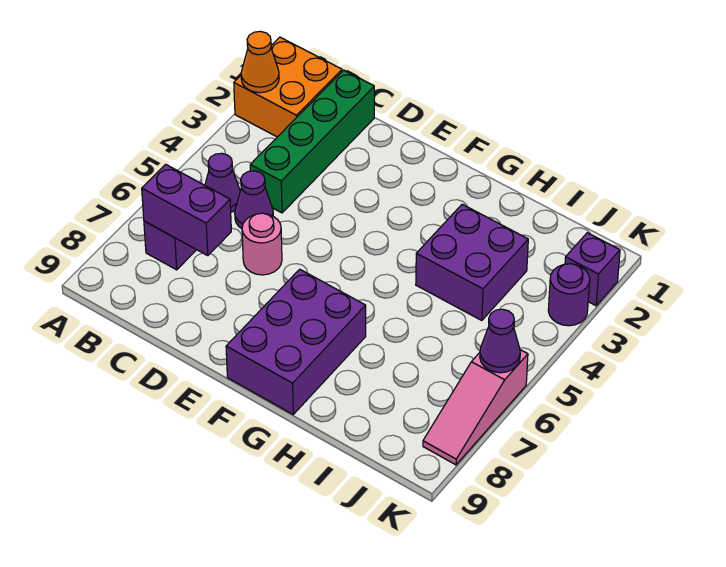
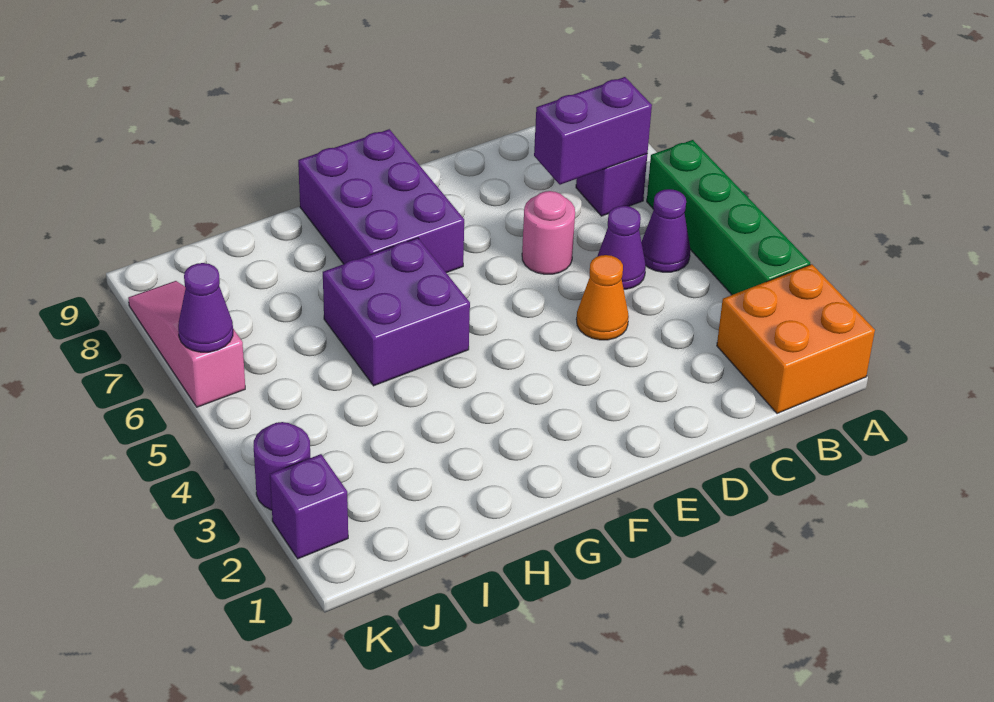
orange cone A2 level 2 -> orange cone D4 level 1
green brick C1:C4 level 1 -> green brick A3:A6 level 1
purple brick H3:I4 level 1 -> purple brick G5:H6 level 1

